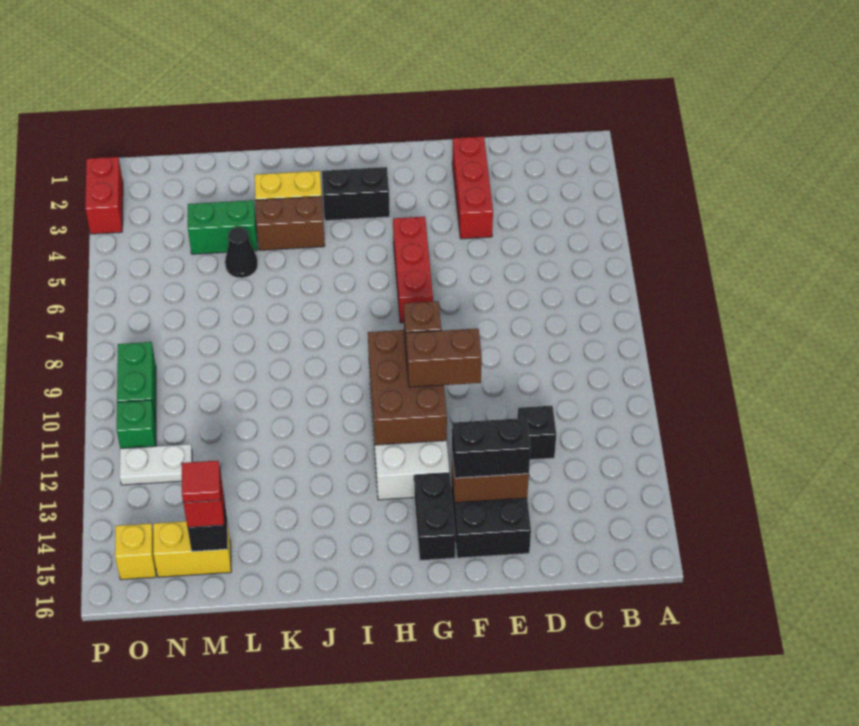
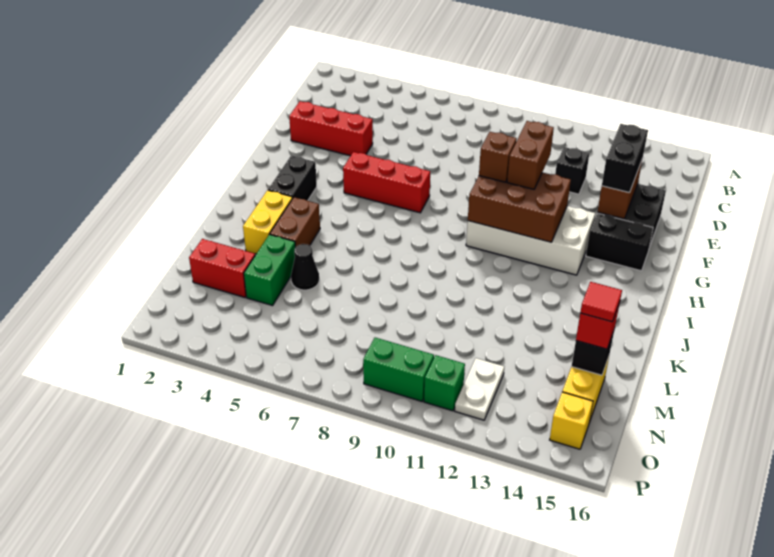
red brick P2:P3 level 1 -> red brick M2:M3 level 1

